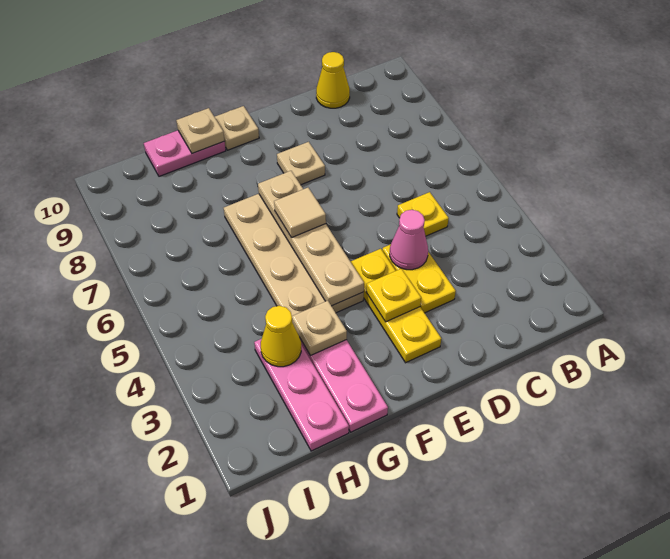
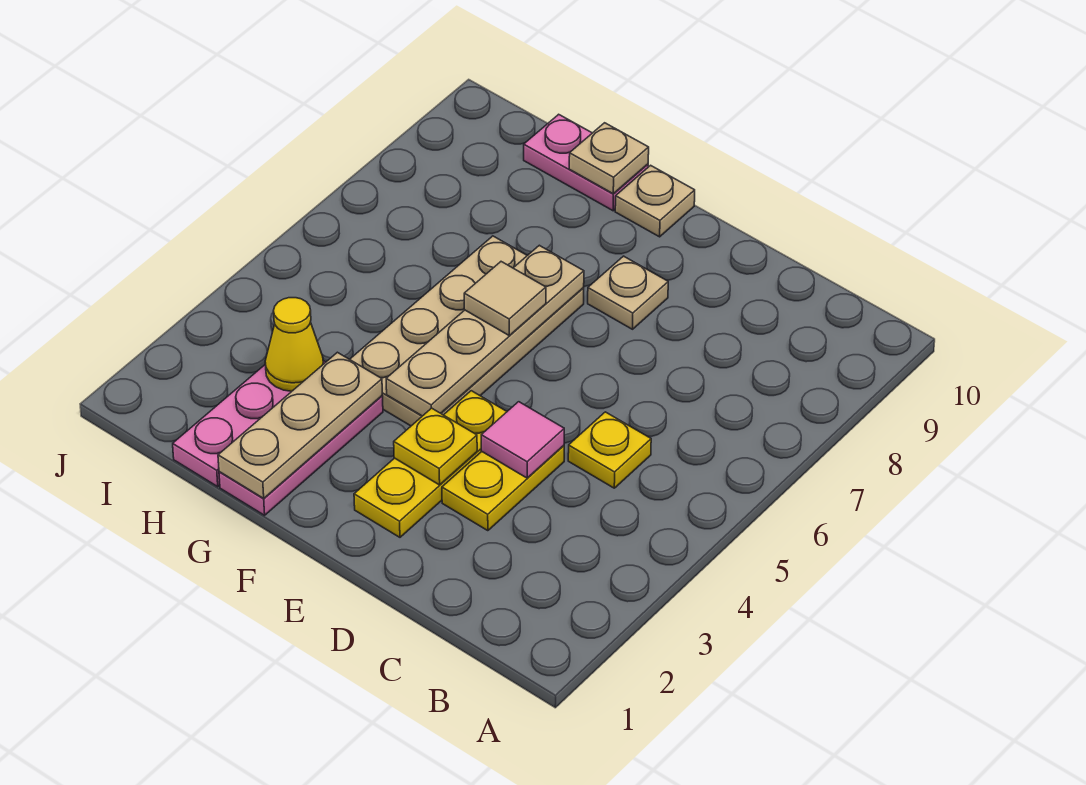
yellow cone C10 level 1 -> none
pink cone D4 level 2 -> pink tile D4 level 2
tan plate G3 level 2 -> tan plate G1:G3 level 2

